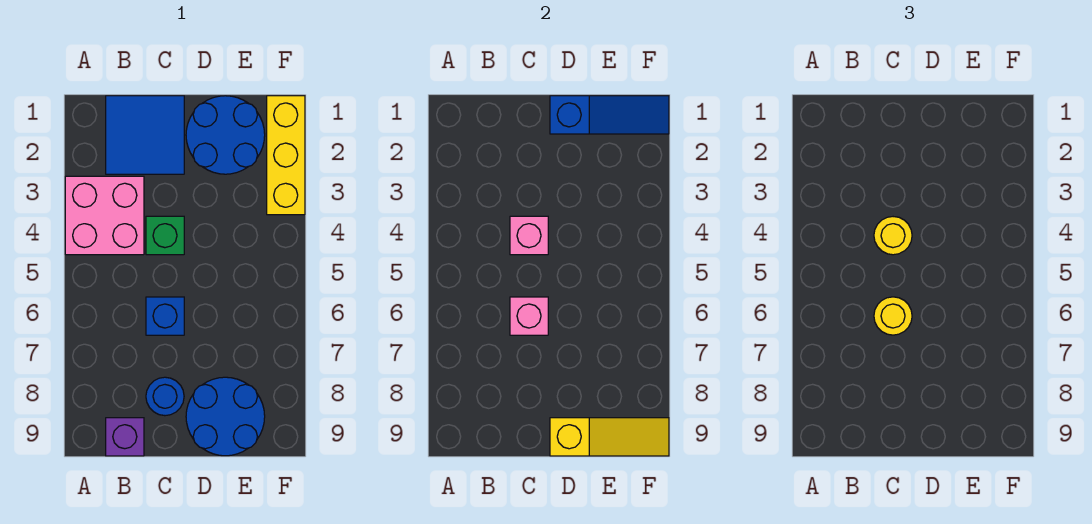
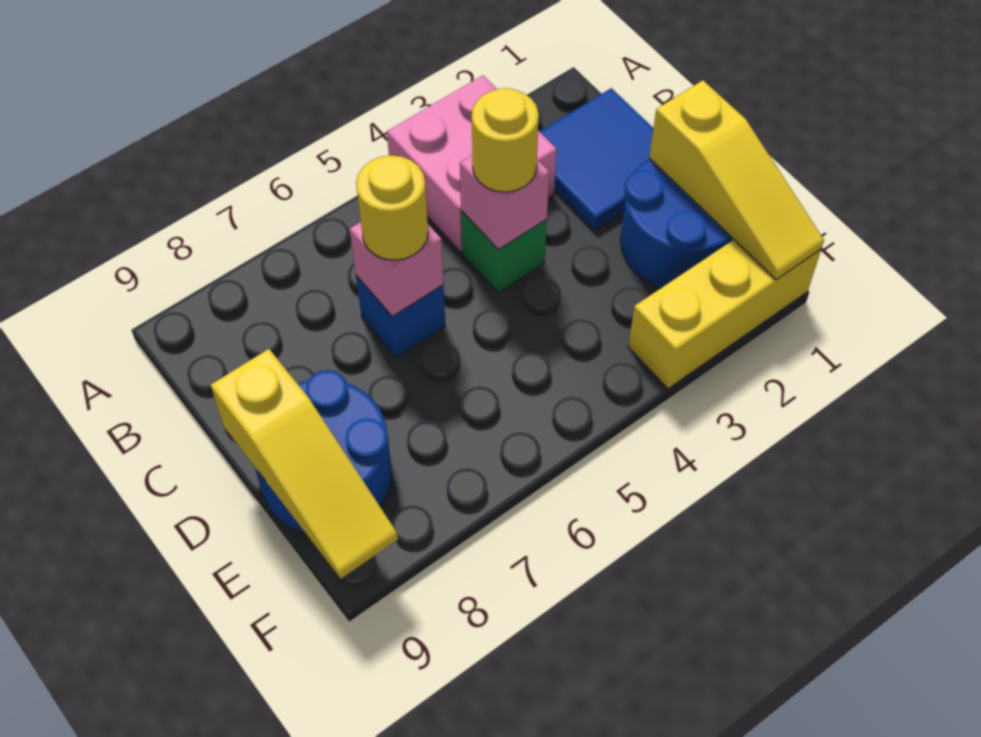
purple brick B9 level 1 -> none
blue round brick C8 level 1 -> none
blue slope D1:F1 level 2 top D -> yellow slope D1:F1 level 2 top D

